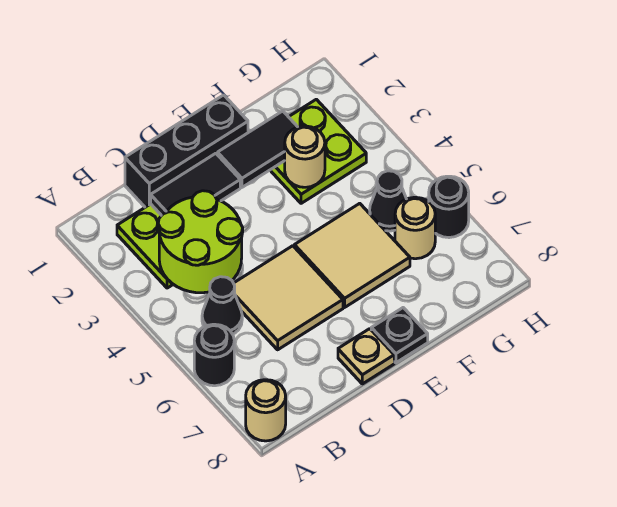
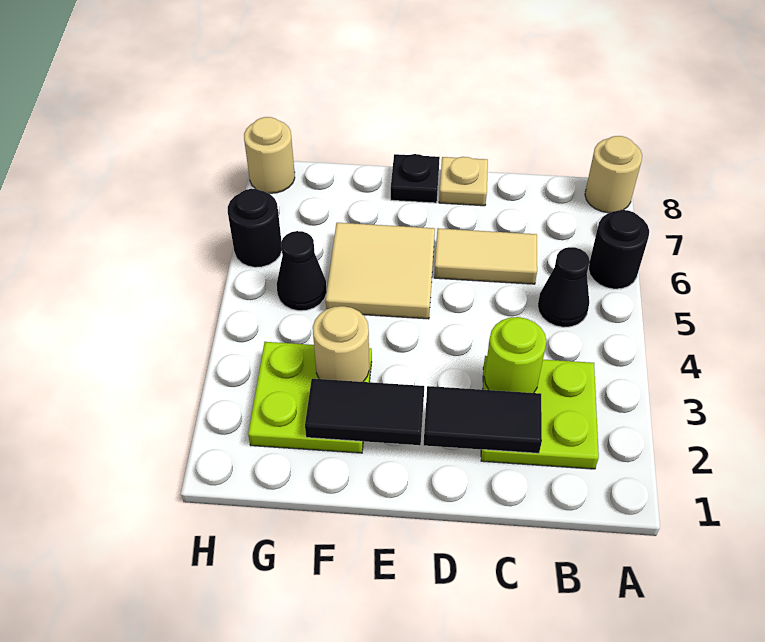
lime round brick B3:C4 level 2 -> lime round brick C3 level 2
black brick C1:E1 level 1 -> none
tan tile C5:D6 level 1 -> tan tile C6:D6 level 1
tan round brick G6 level 1 -> tan round brick H8 level 1

